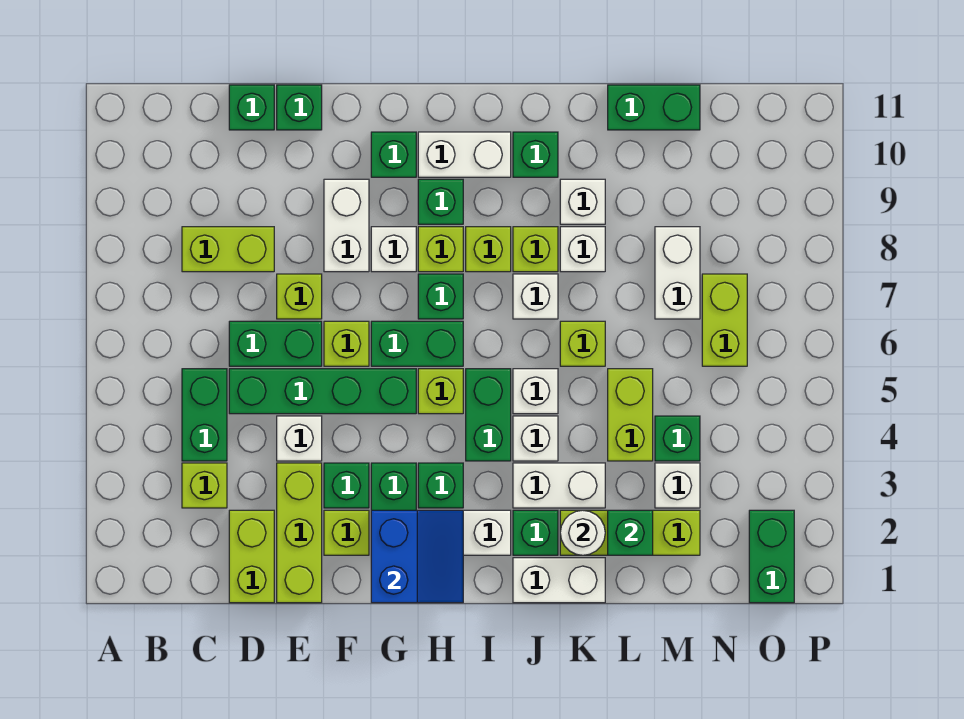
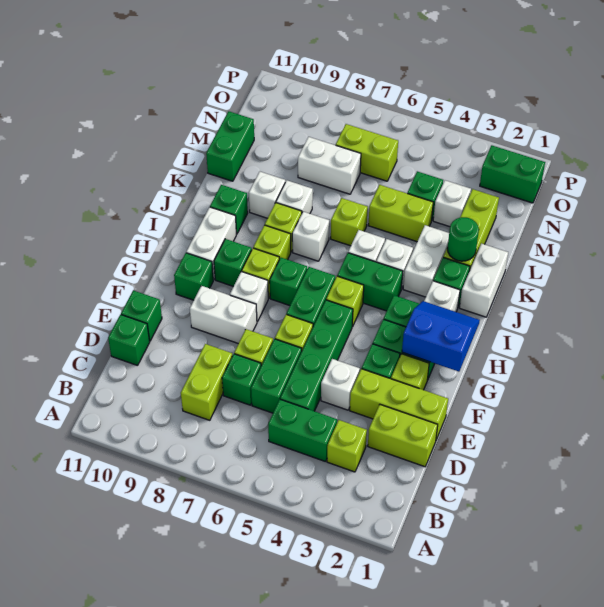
white round brick K2 level 2 -> green round brick K2 level 2
green brick L2 level 2 -> green brick D7 level 1

